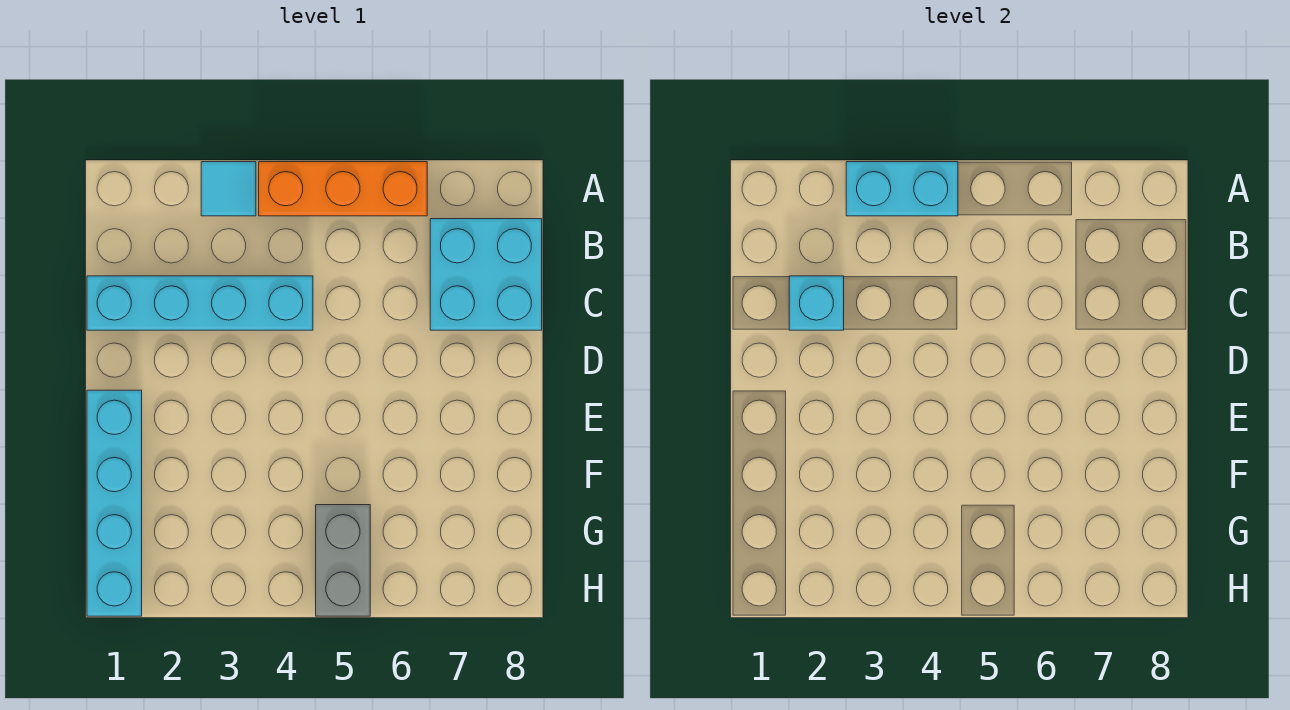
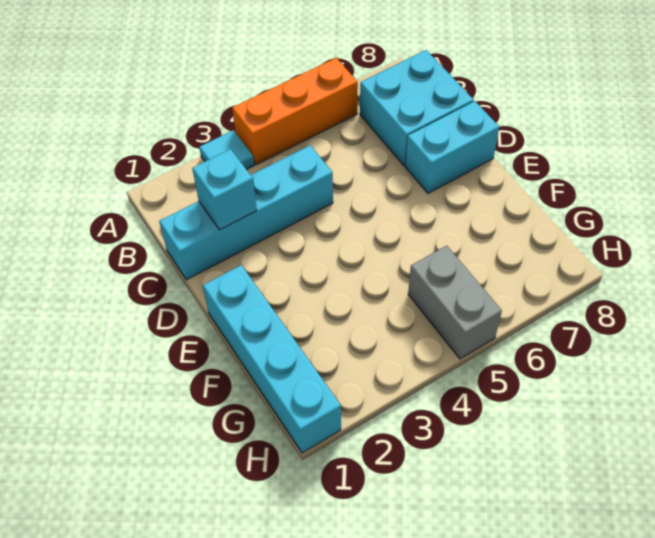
cyan brick A3:A4 level 2 -> cyan brick D7:D8 level 1

